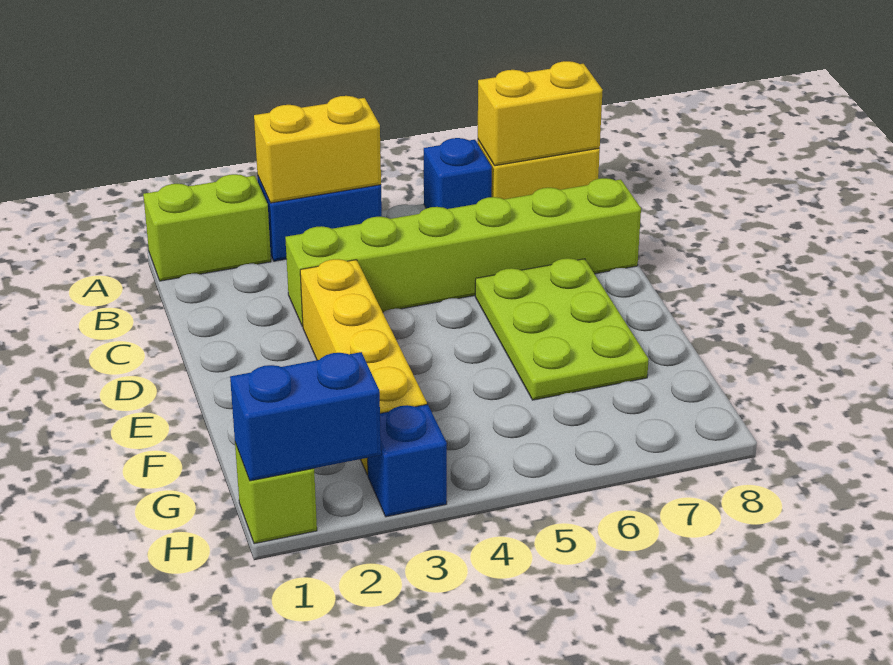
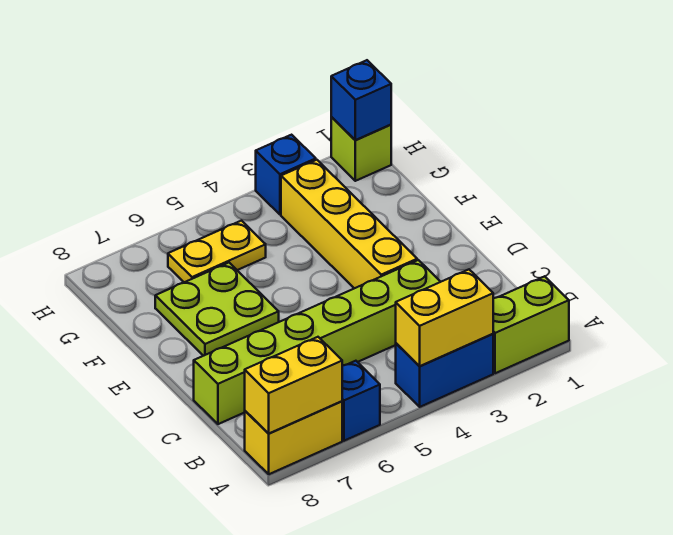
lime plate D6:F7 level 1 -> lime plate E6:F7 level 1
none -> yellow plate G5:G6 level 1
blue brick H1:H2 level 2 -> blue brick H1 level 2

